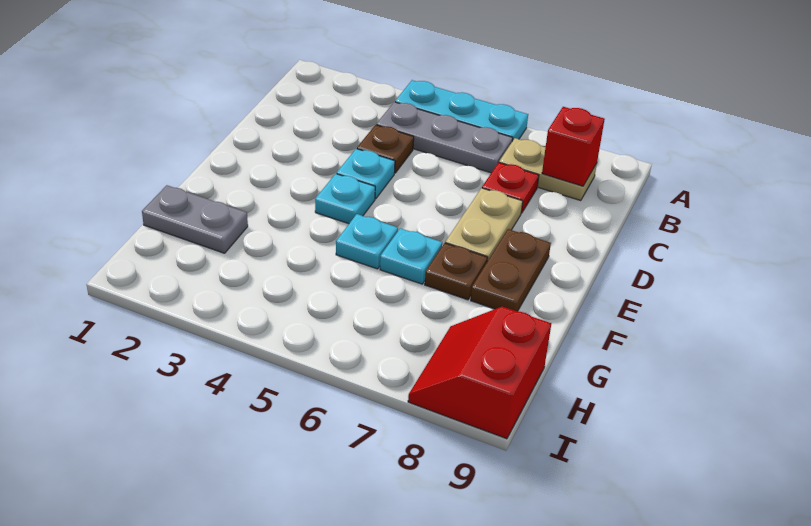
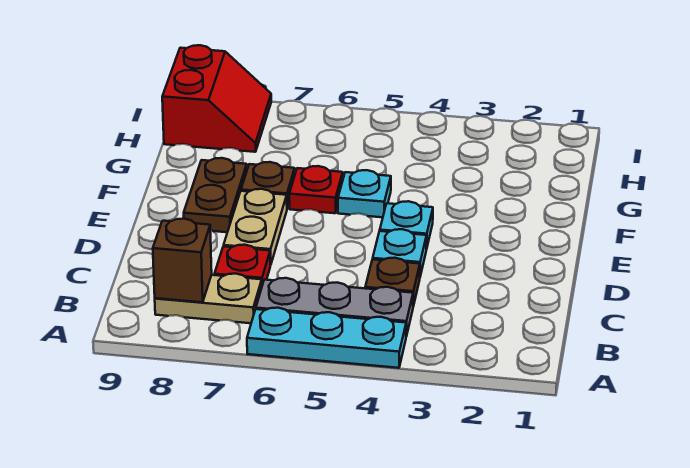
red brick B8 level 2 -> brown brick B8 level 2
cyan plate F6 level 1 -> red plate F6 level 1
grey plate G1:G2 level 1 -> none

